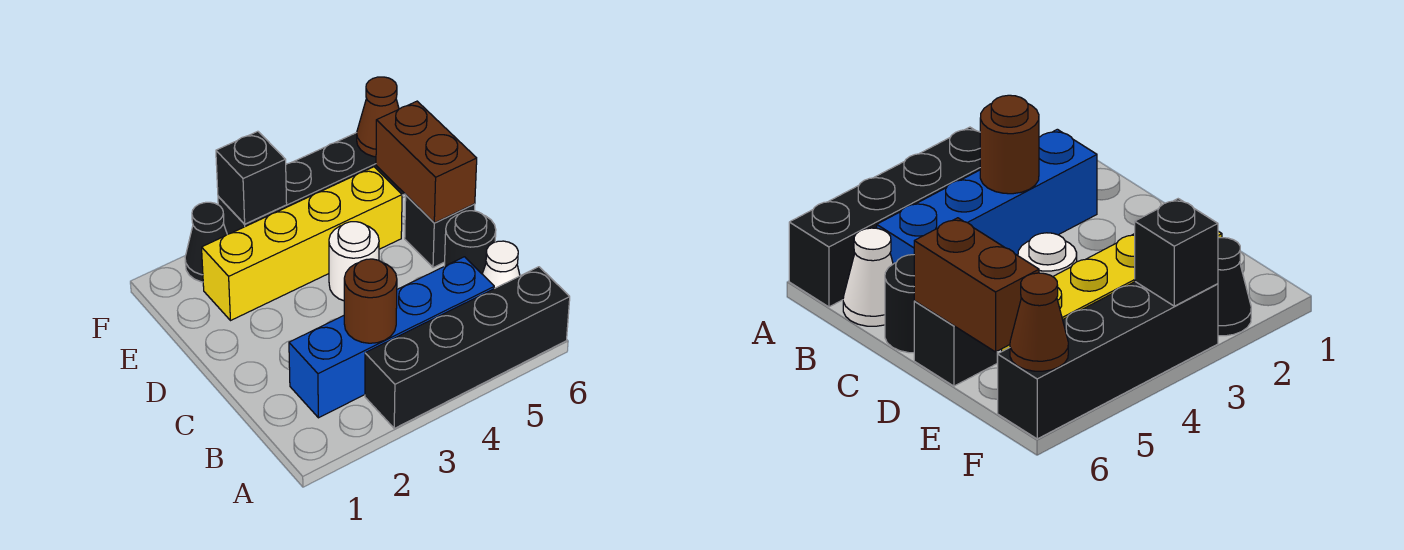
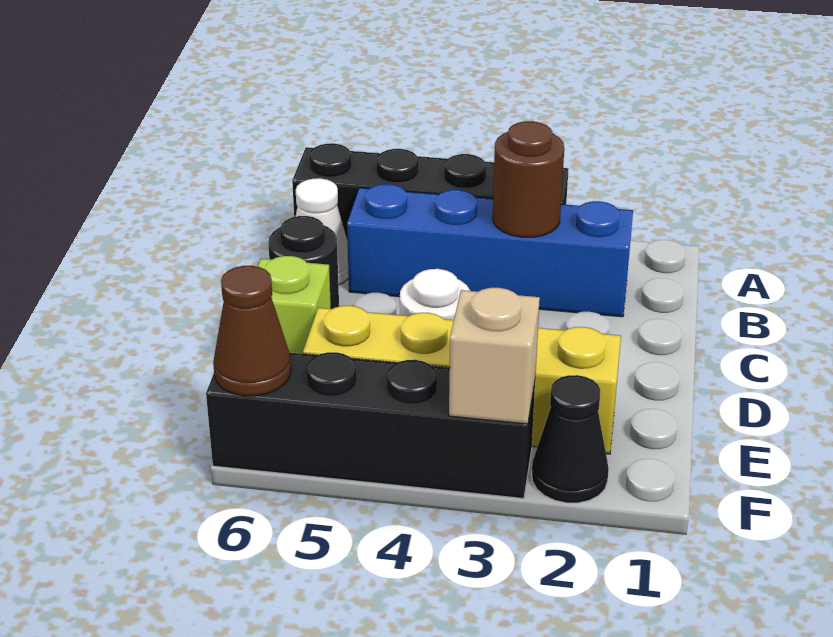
black brick D6 level 1 -> lime brick D6 level 1
brown brick D6:E6 level 2 -> none
black brick F3 level 2 -> tan brick F3 level 2

